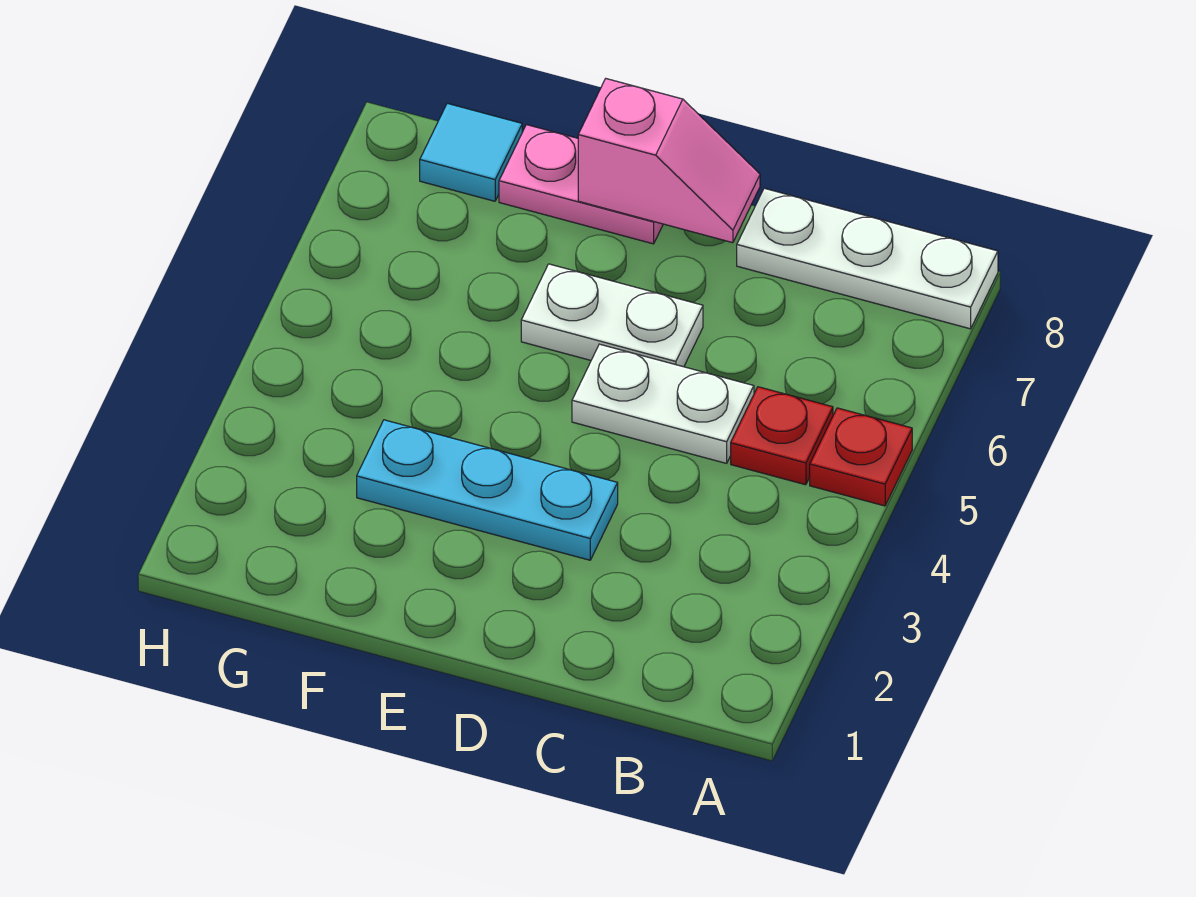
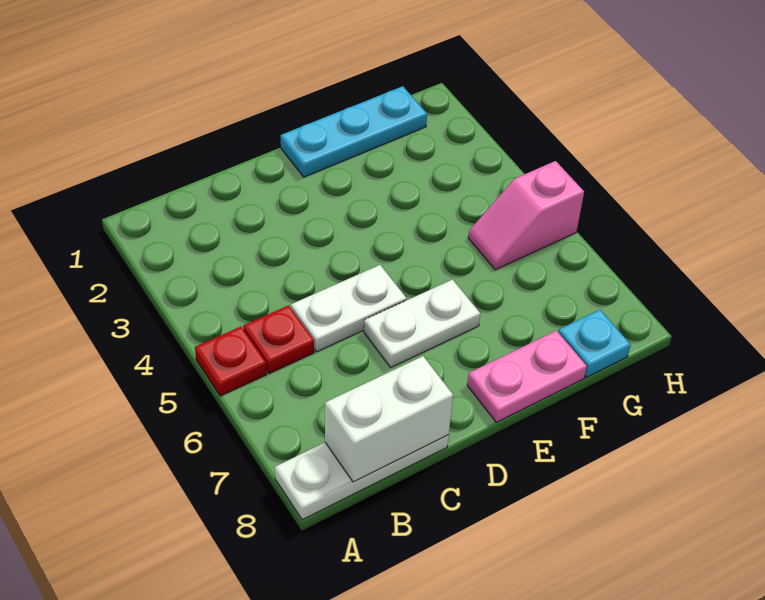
none -> white brick B8:C8 level 2
cyan plate D3:F3 level 1 -> cyan plate E1:G1 level 1
pink slope D8:E8 level 2 top E -> pink slope G5:H5 level 1 top H
cyan tile G8 level 1 -> cyan plate G8 level 1

